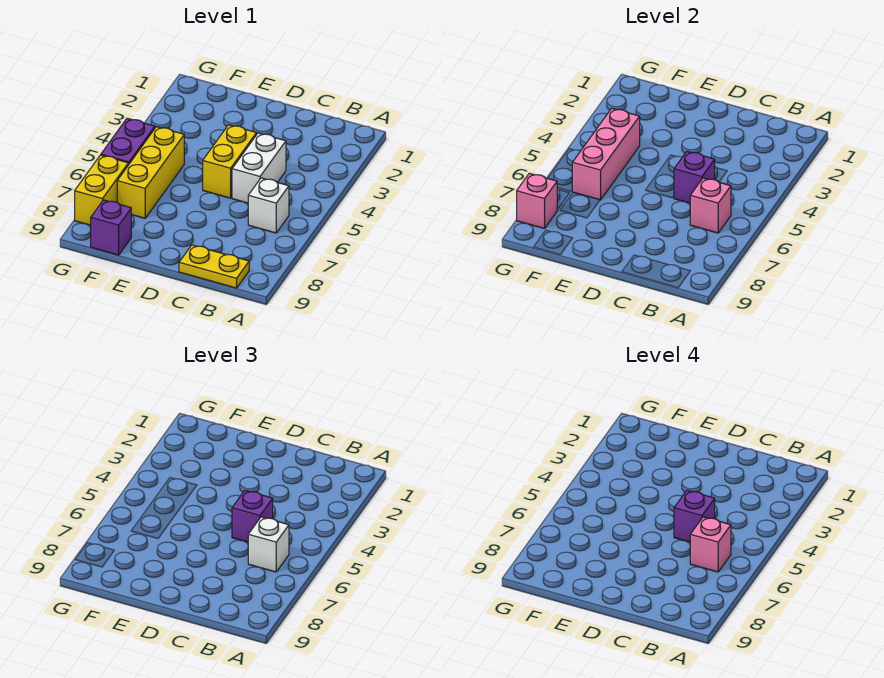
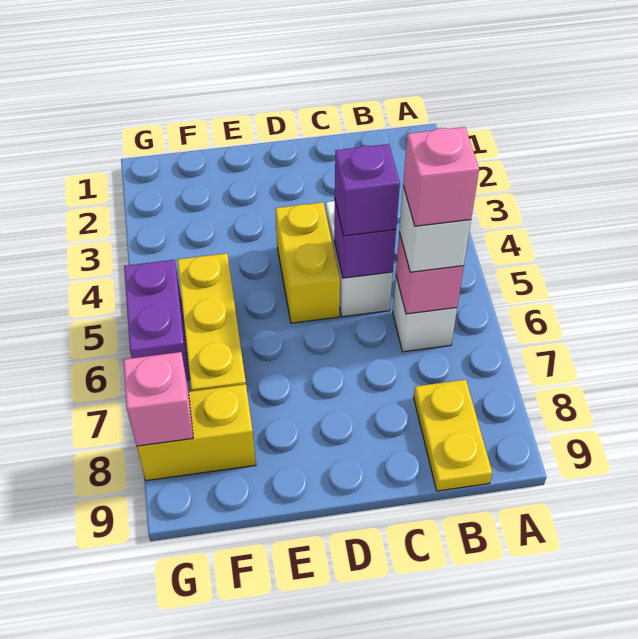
yellow plate B9:C9 level 1 -> yellow plate B8:B9 level 1
purple brick C5 level 4 -> none
pink brick F4:F6 level 2 -> none
purple brick F9 level 1 -> none
yellow brick G7:G8 level 1 -> yellow brick F8:G8 level 1

